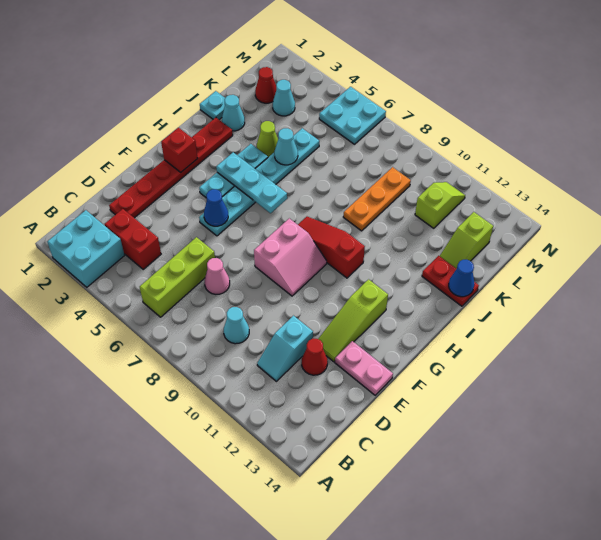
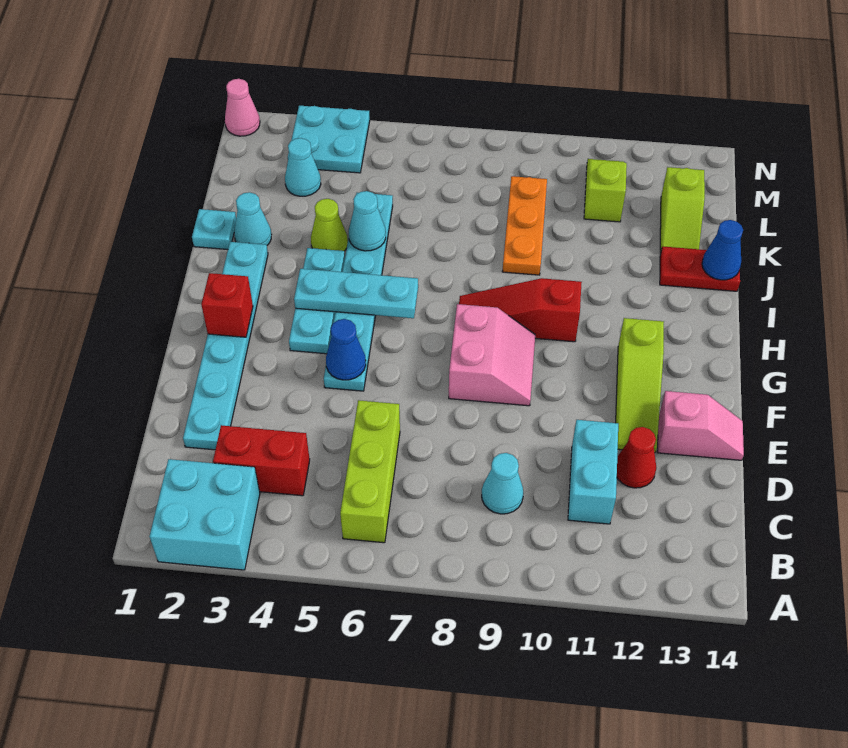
cyan slope C11:D11 level 1 top D -> cyan brick C11:D11 level 1
red plate D2:I2 level 1 -> cyan plate D2:I2 level 1
pink cone D7 level 1 -> pink cone N1 level 1
pink plate E13:E14 level 1 -> pink slope E13:E14 level 1 top 13
red cone L2 level 1 -> none
cyan plate M5:N6 level 1 -> cyan plate M3:N4 level 1

